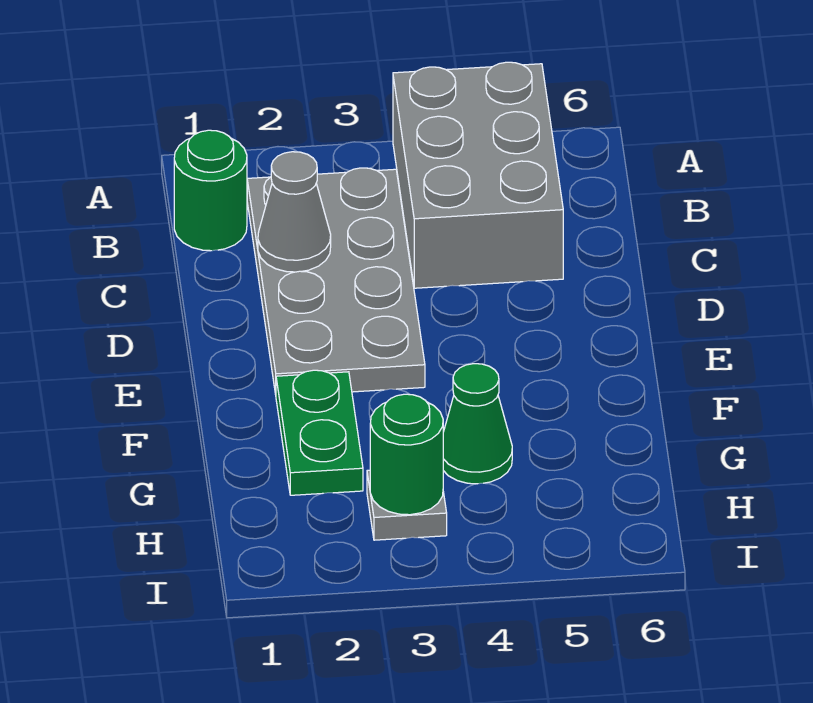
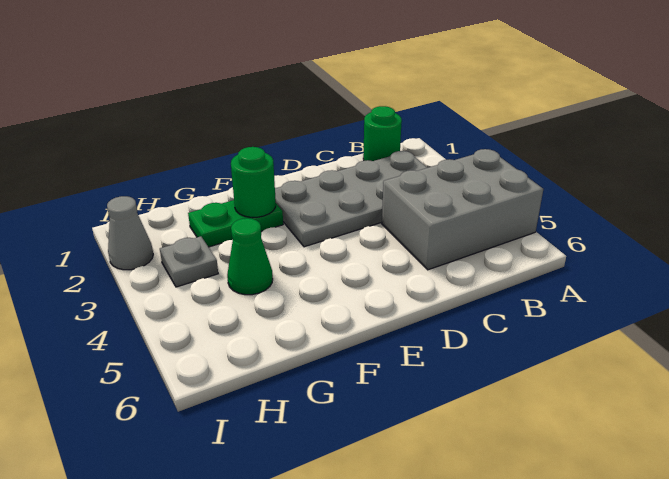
grey cone C2 level 2 -> grey cone I2 level 1
green round brick H3 level 2 -> green round brick F2 level 2

